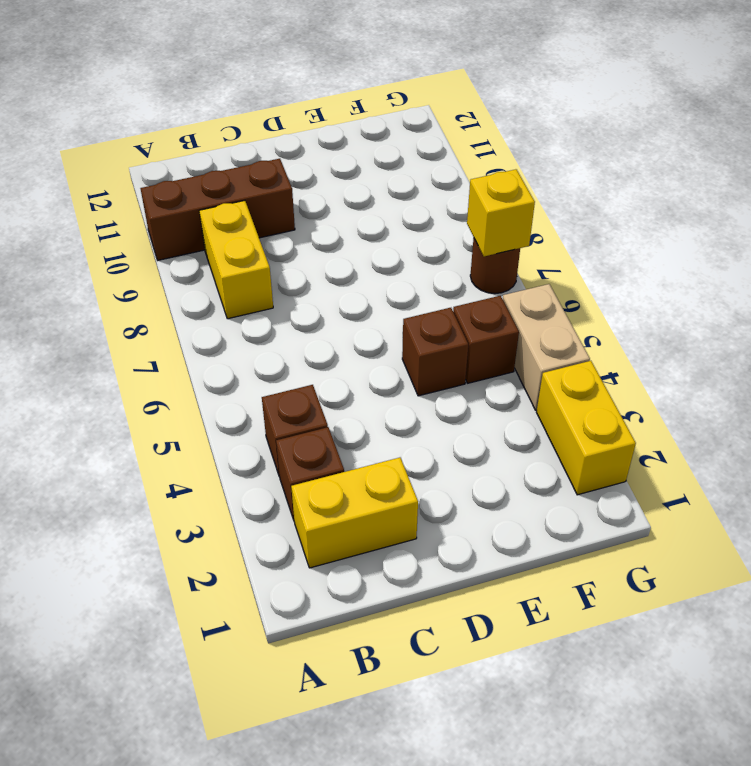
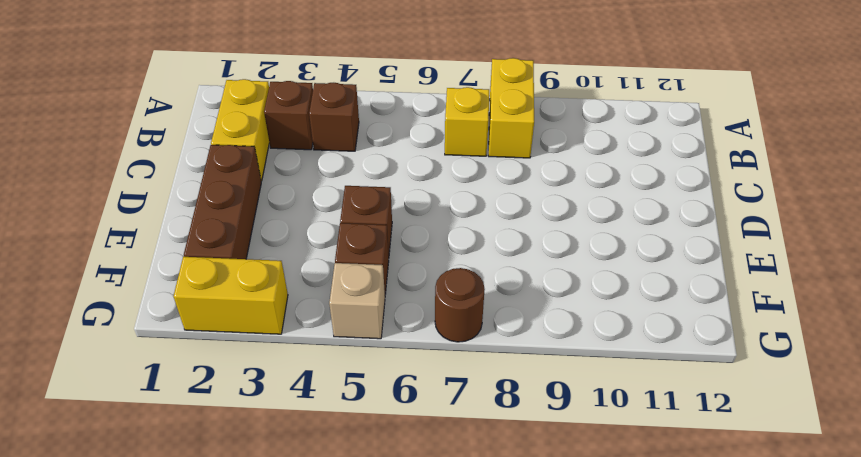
brown brick A10:C10 level 1 -> brown brick D2:F2 level 1
yellow brick B8:B9 level 1 -> yellow brick A8:B8 level 1
tan brick G4:G5 level 1 -> tan brick G5 level 1
yellow brick G7 level 2 -> yellow brick B7 level 1

